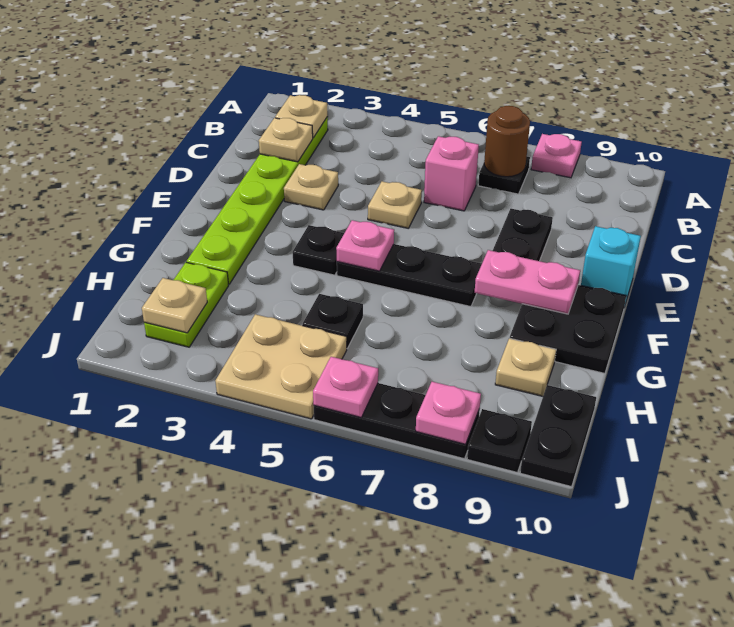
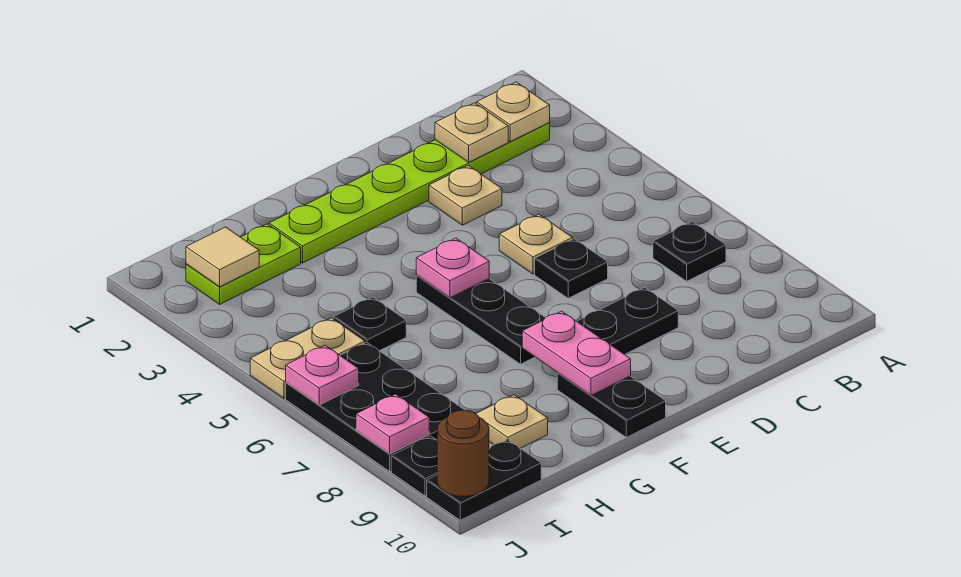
pink plate A8 level 1 -> none
brown round brick B7 level 2 -> brown round brick J10 level 2
pink brick C6 level 1 -> none
cyan brick E10 level 1 -> none
black plate F4 level 1 -> black plate D6 level 1
black plate F9:G10 level 1 -> black plate F9:F10 level 1
tan plate I2 level 2 -> tan tile I2 level 2
tan plate I4:J5 level 1 -> tan plate I5:J5 level 1
black plate J6:J8 level 1 -> black plate I6:J8 level 1

